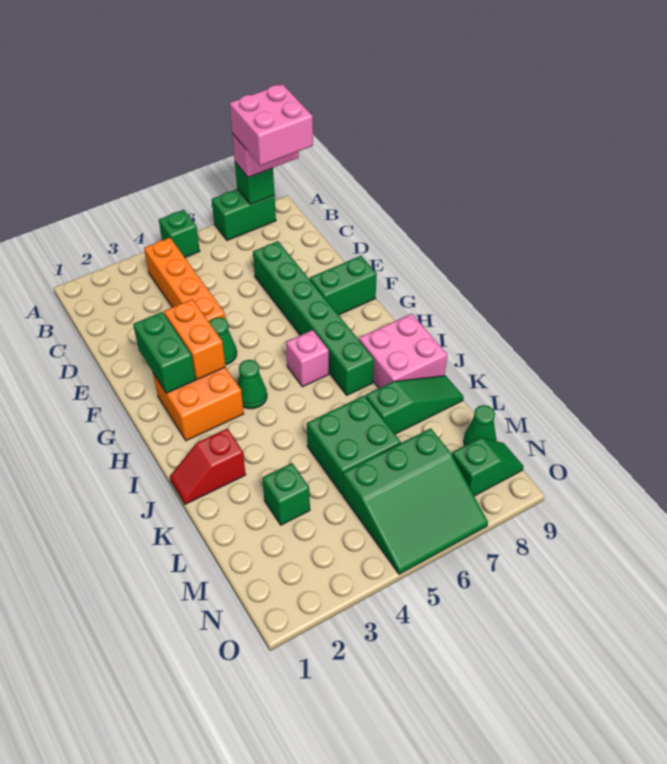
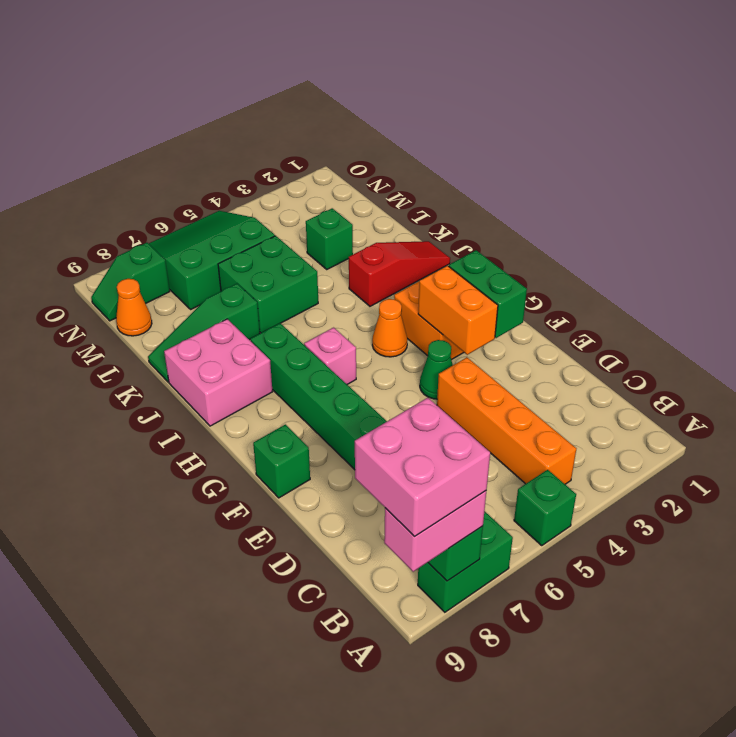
green brick F8:F9 level 1 -> green brick F9 level 1
green cone H4 level 1 -> orange cone H4 level 1
red slope J1:J2 level 1 top 2 -> red slope J1:J3 level 1 top 3
green cone M9 level 1 -> orange cone M9 level 1

